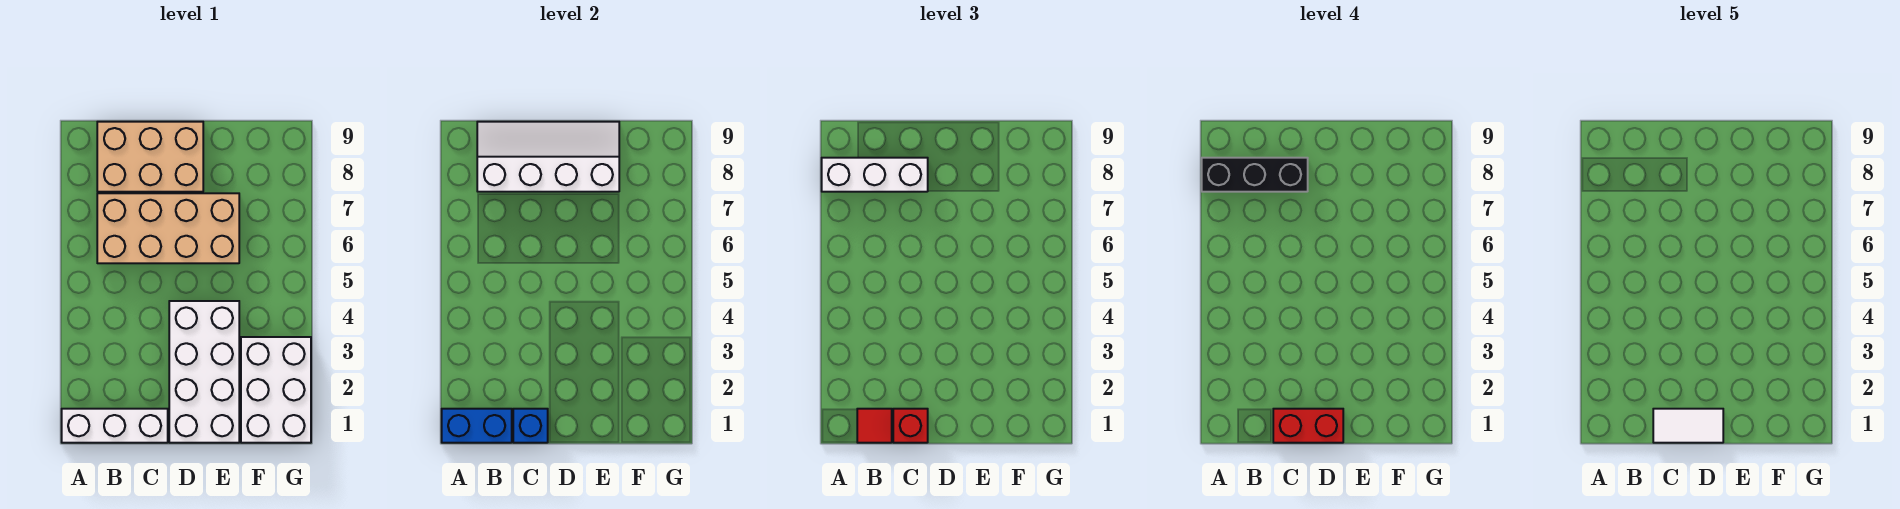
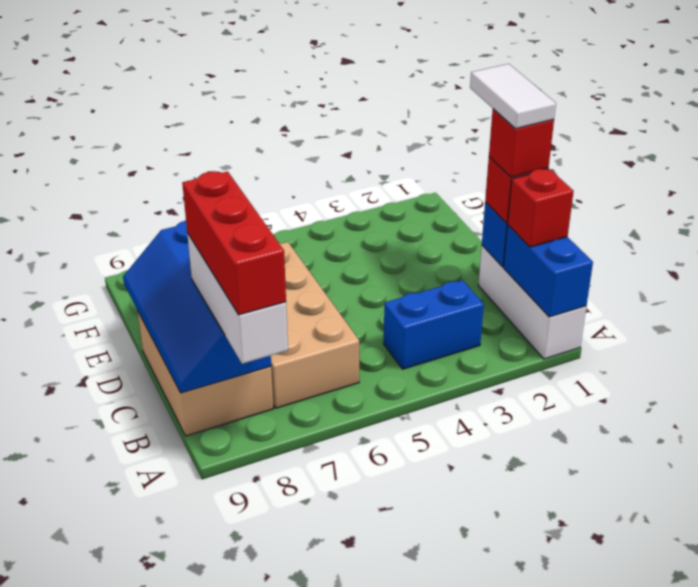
black brick A8:C8 level 4 -> red brick A8:C8 level 4
red tile B1 level 3 -> red brick B1 level 3
none -> blue brick B3:B4 level 1
white slope B8:E9 level 2 top 8 -> blue slope B8:E9 level 2 top 8
red brick C1:D1 level 4 -> red brick C1 level 4
white brick D1:E4 level 1 -> none
white brick F1:G3 level 1 -> none

